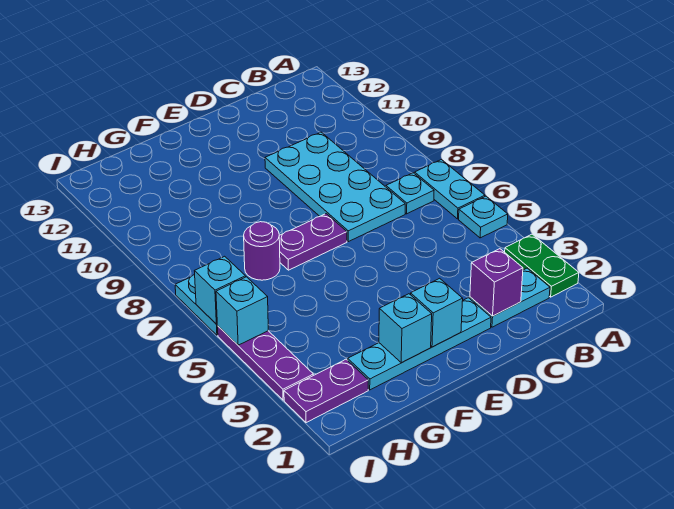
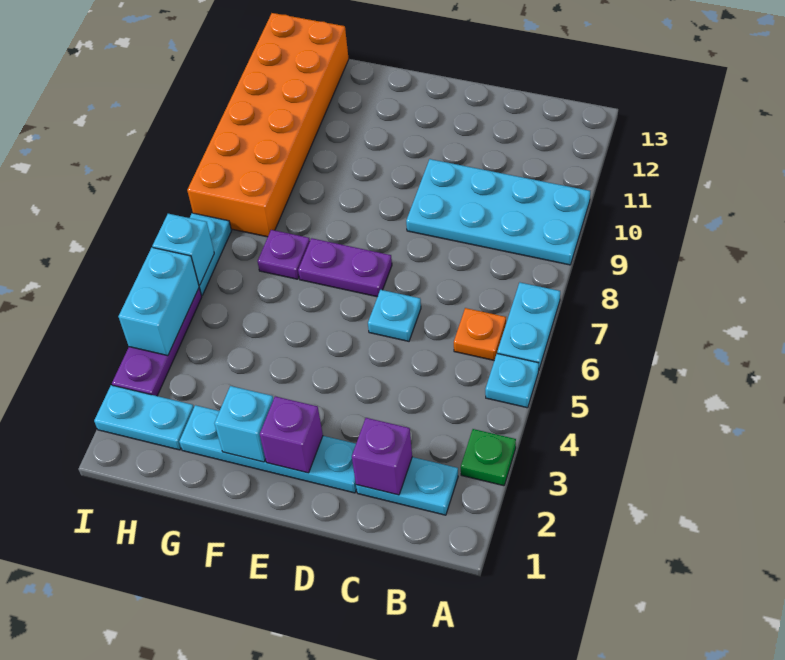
green plate A2:A3 level 1 -> green plate A3 level 1
none -> orange plate B6 level 1
cyan plate B7 level 1 -> cyan plate D6 level 1
cyan plate C7:D10 level 1 -> cyan plate A9:D10 level 1
cyan brick E2 level 2 -> purple brick E2 level 2
purple round brick G7 level 1 -> purple plate G7 level 1
purple plate H2:I2 level 1 -> cyan plate H2:I2 level 1
none -> orange brick H8:I13 level 1
cyan brick I5 level 2 -> cyan brick I4:I5 level 2

